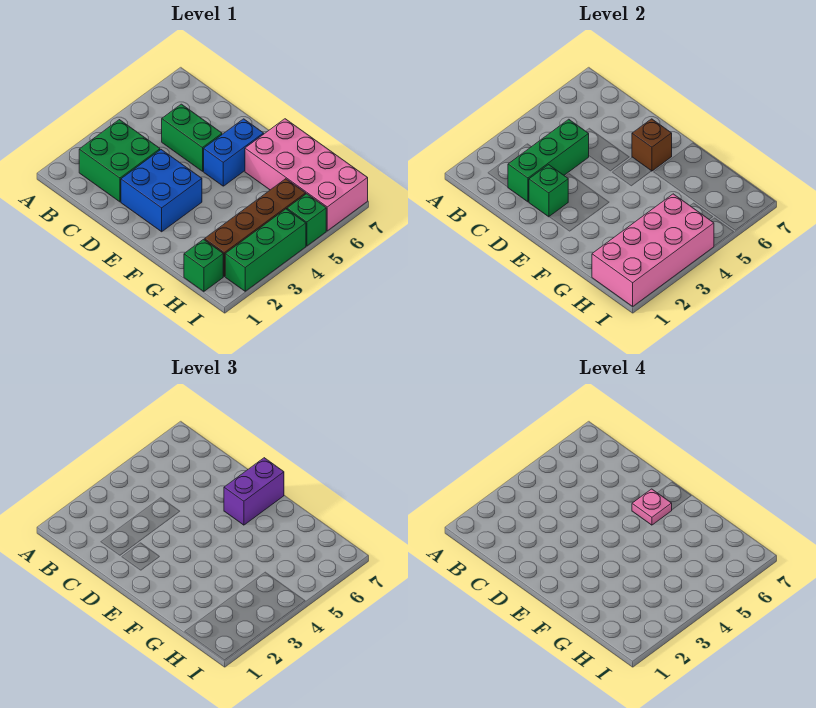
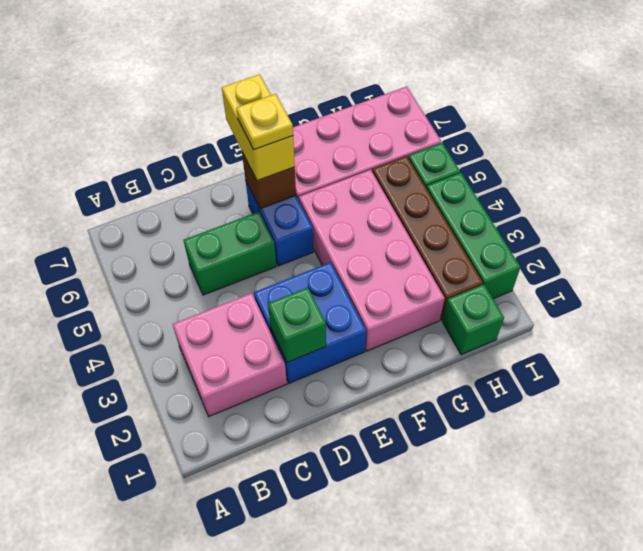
green brick B2:C3 level 1 -> pink brick B2:C3 level 1
green brick C2:C4 level 2 -> none
purple brick E6:E7 level 3 -> yellow brick E6:E7 level 3
pink plate E6 level 4 -> yellow plate E6 level 4
pink brick H1:I4 level 2 -> pink brick F2:G5 level 1

